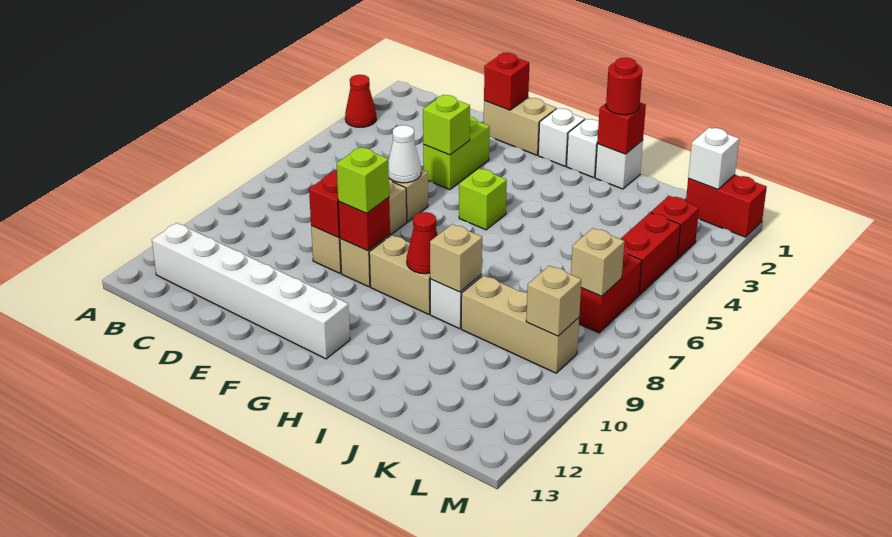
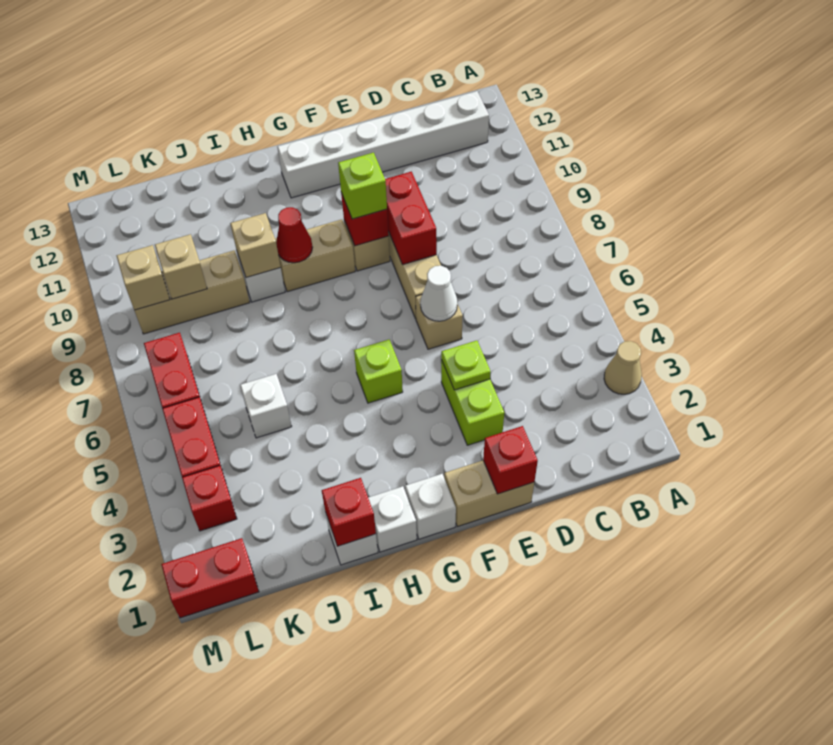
red cone A3 level 1 -> tan cone A3 level 1
lime brick E4 level 2 -> lime plate E4 level 2
red round brick I1 level 3 -> none
white brick L1 level 2 -> white brick J5 level 1
tan brick L7 level 2 -> tan brick K9 level 2

